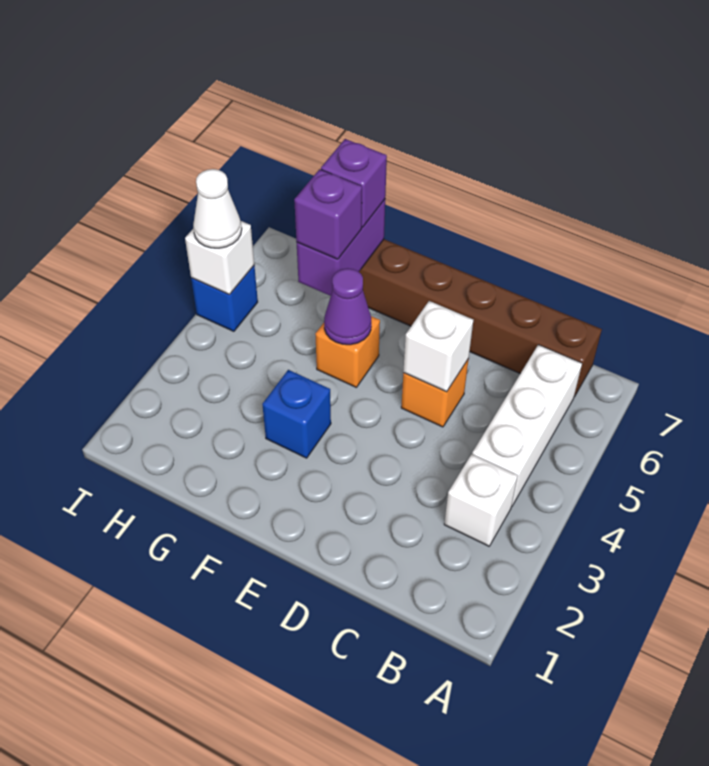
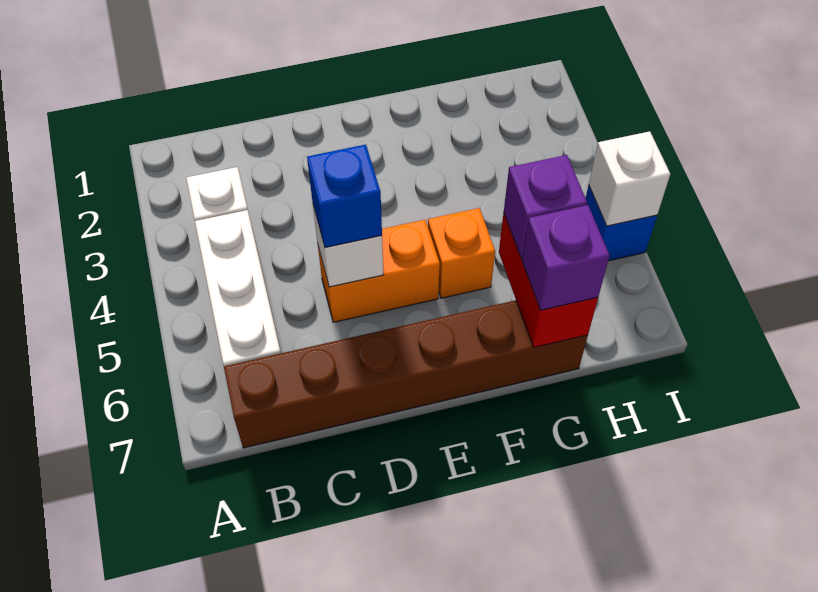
orange brick D5 level 1 -> orange brick D5:E5 level 1
blue brick F3 level 1 -> blue brick D5 level 3
purple cone F5 level 2 -> none
purple brick G6:G7 level 2 -> red brick G6:G7 level 2
white cone I5 level 3 -> none

